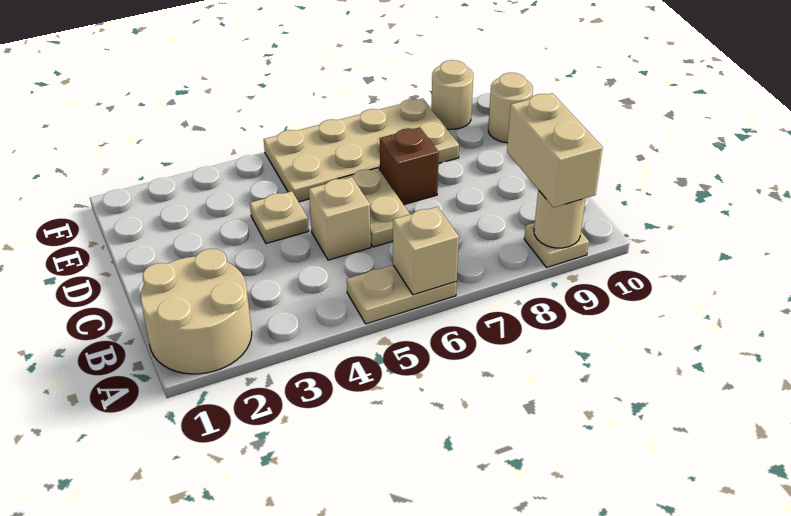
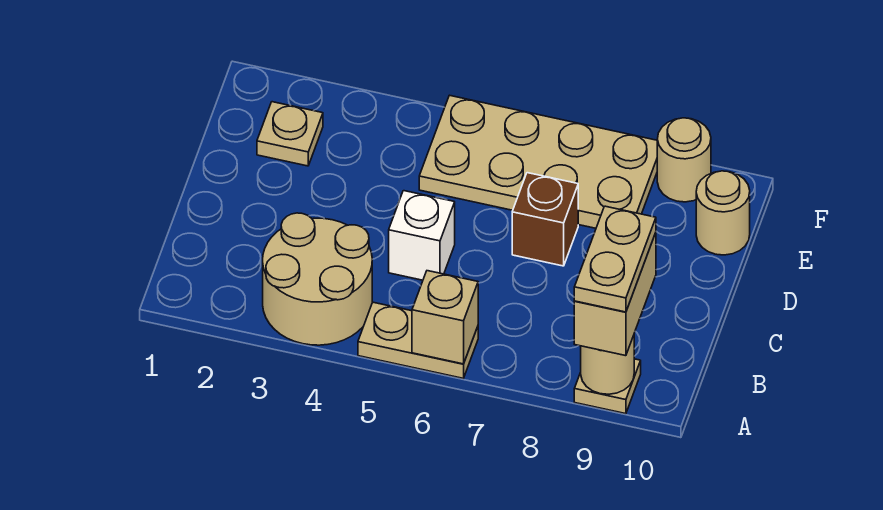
tan round brick A1:B2 level 1 -> tan round brick A3:B4 level 1
tan brick C5 level 1 -> white brick C5 level 1
tan plate C6:D6 level 1 -> tan plate A9:B9 level 4
tan plate D4 level 1 -> tan plate E2 level 1

